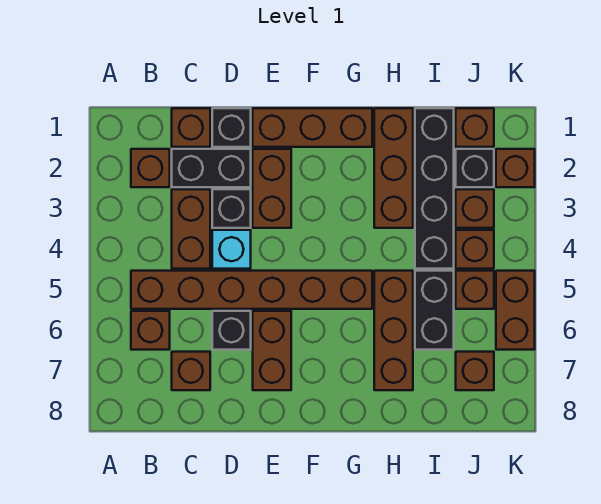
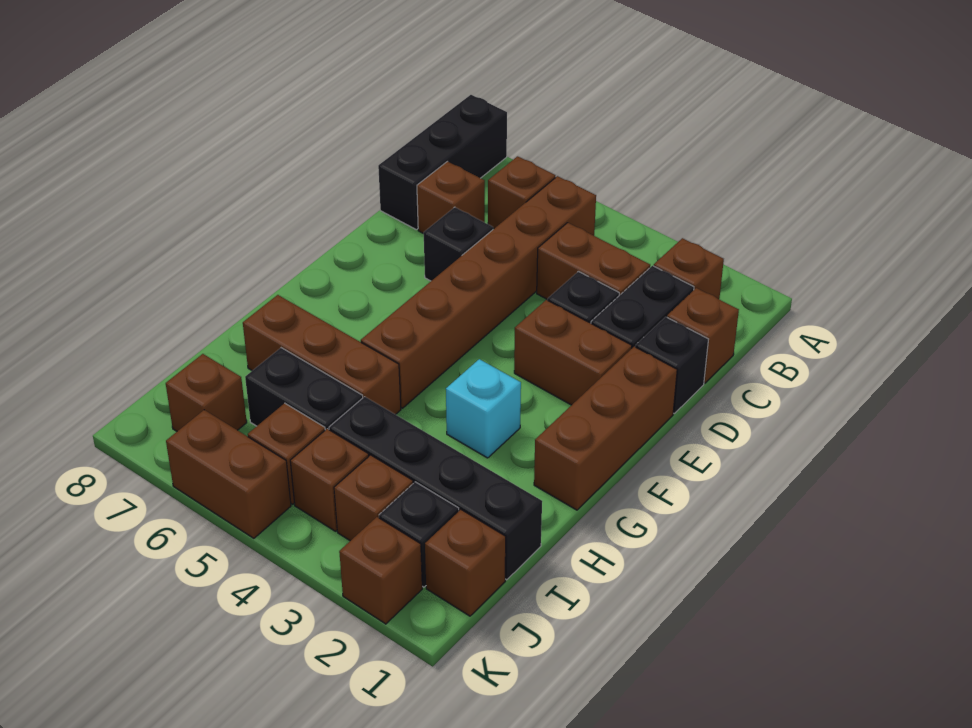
none -> black brick A8:C8 level 1
cyan brick D4 level 1 -> cyan brick G3 level 1
brown brick E6:E7 level 1 -> none
brown brick H1:H3 level 1 -> none

